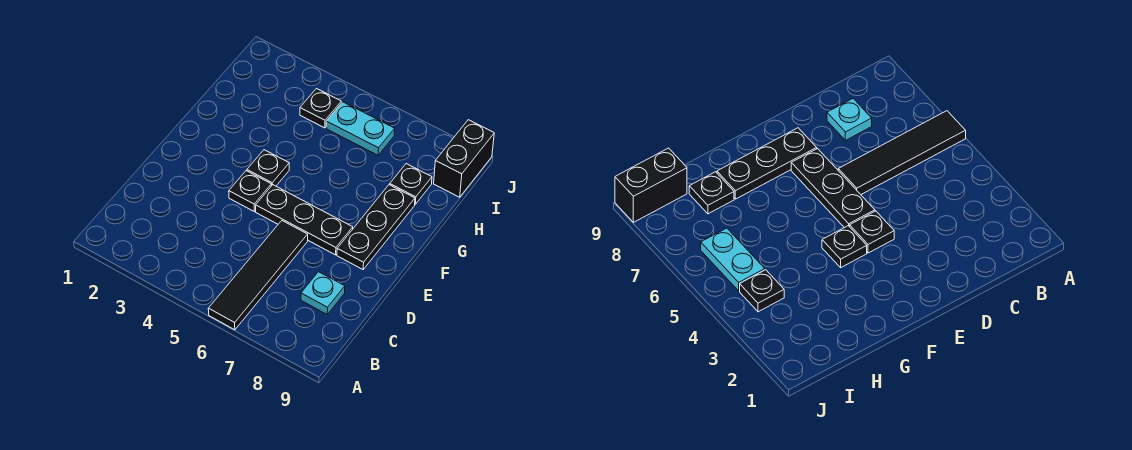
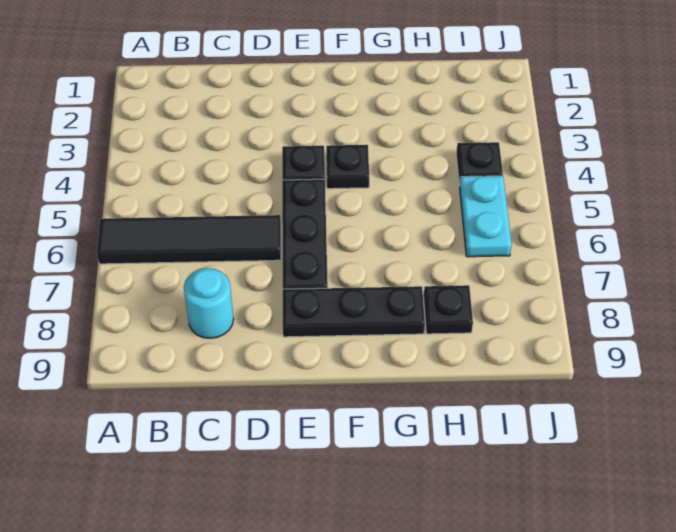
cyan plate C8 level 1 -> cyan round brick C8 level 1
black brick I9:J9 level 1 -> none

